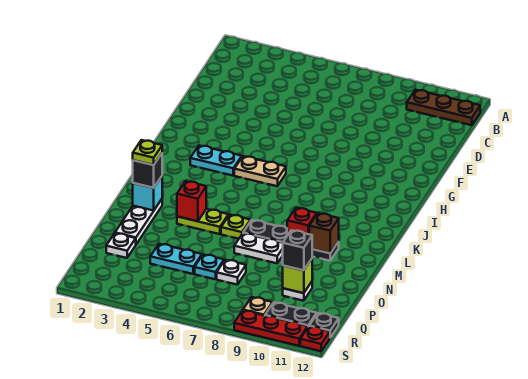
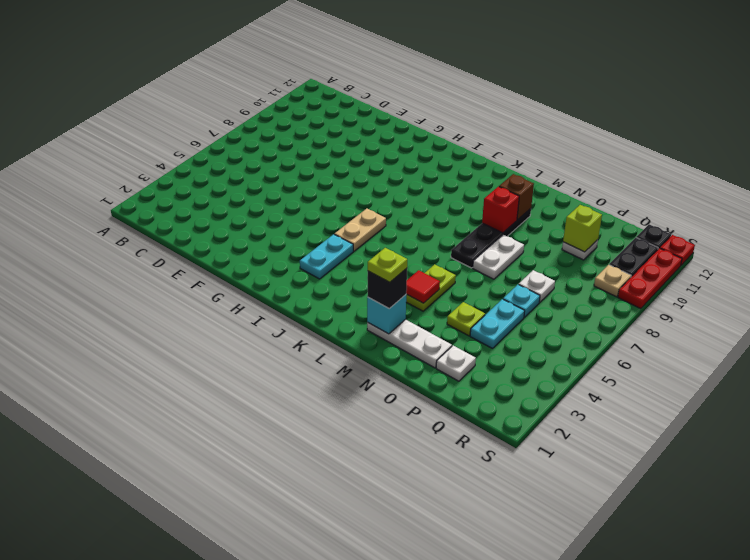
brown plate B10:B12 level 1 -> none
red brick M4 level 2 -> red tile M4 level 2
lime plate M6 level 1 -> lime plate O4 level 1
black brick P10 level 3 -> none

